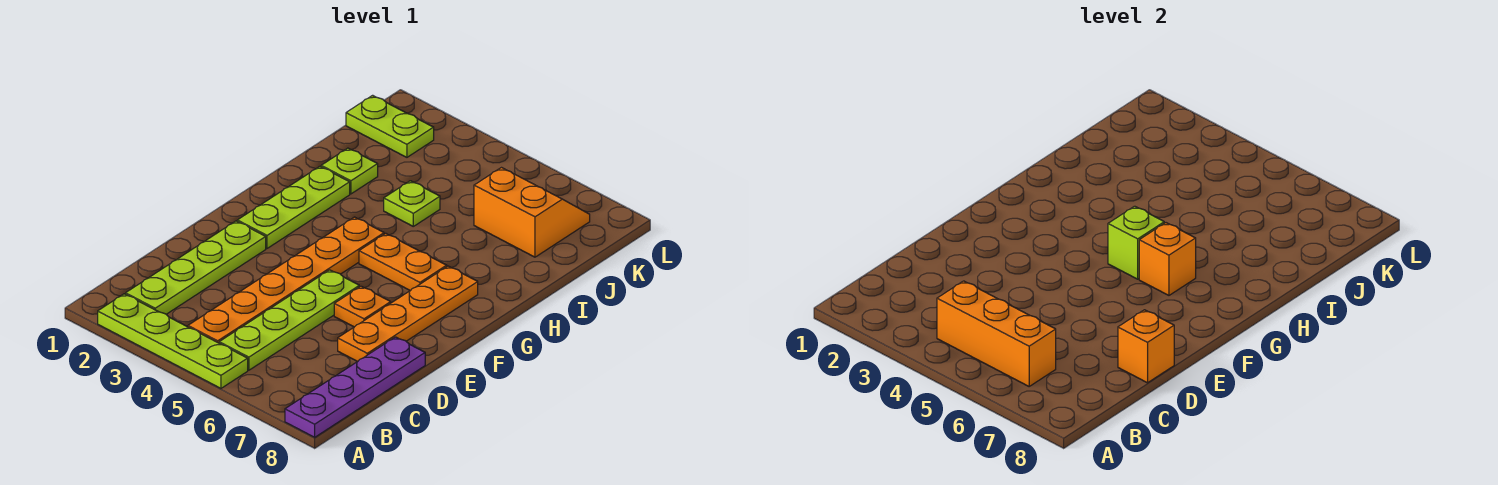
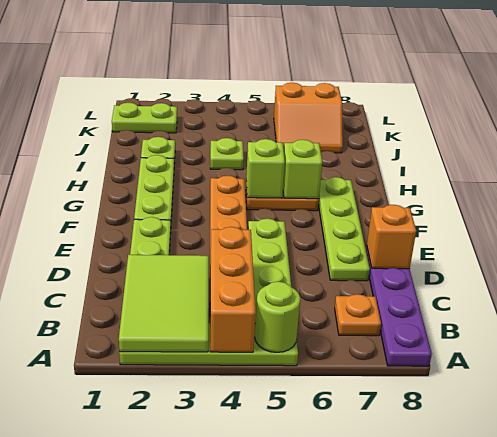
none -> lime tile A2:C3 level 2
none -> lime round brick A5 level 2
orange brick B4:B6 level 2 -> orange brick A4:C4 level 2
orange plate D7:G7 level 1 -> lime plate D7:G7 level 1
orange plate E6 level 1 -> orange plate B7 level 1
orange brick G6 level 2 -> lime brick G6 level 2
orange slope J6:K7 level 1 top J -> orange slope J6:K7 level 1 top K

